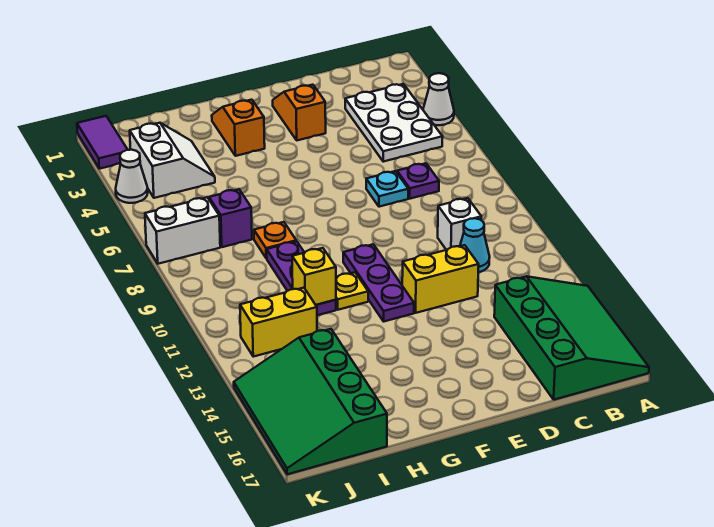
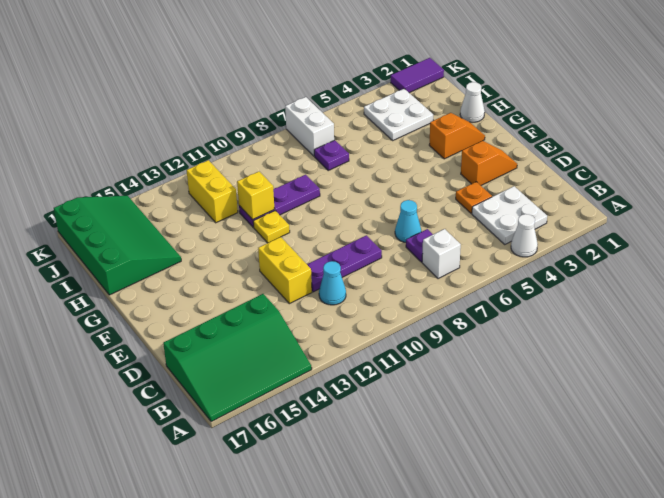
white plate B3:C5 level 1 -> white plate B3:C4 level 1
white brick C10 level 1 -> white brick B7 level 1
cyan plate D7 level 1 -> cyan cone D7 level 1
purple plate F10:F12 level 1 -> purple plate D9:D11 level 1
orange plate H8 level 1 -> orange plate D4 level 1
white slope I3:J4 level 1 top J -> white plate I3:J4 level 1
purple brick I7 level 1 -> purple plate I7 level 1
green slope I14:K17 level 1 top I -> green slope H15:K17 level 1 top 17
white cone K4 level 1 -> white cone H1 level 1

